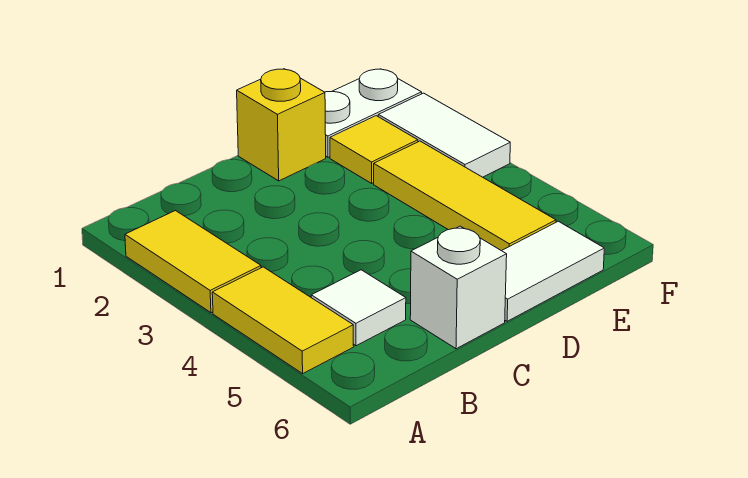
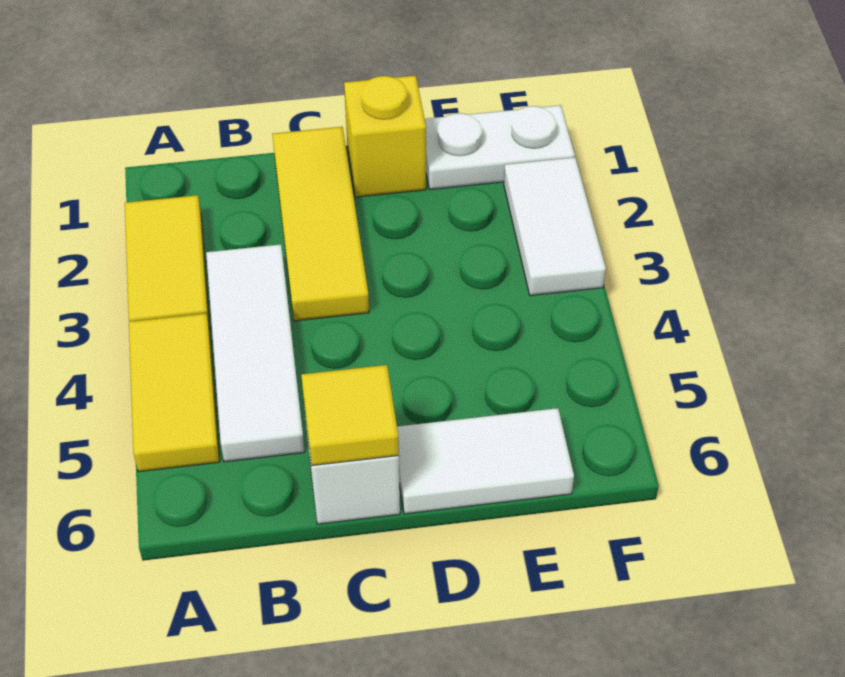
white tile B5 level 1 -> white tile B3:B5 level 1
yellow tile E2 level 1 -> yellow tile C6 level 2
yellow tile E3:E5 level 1 -> yellow tile C1:C3 level 1

